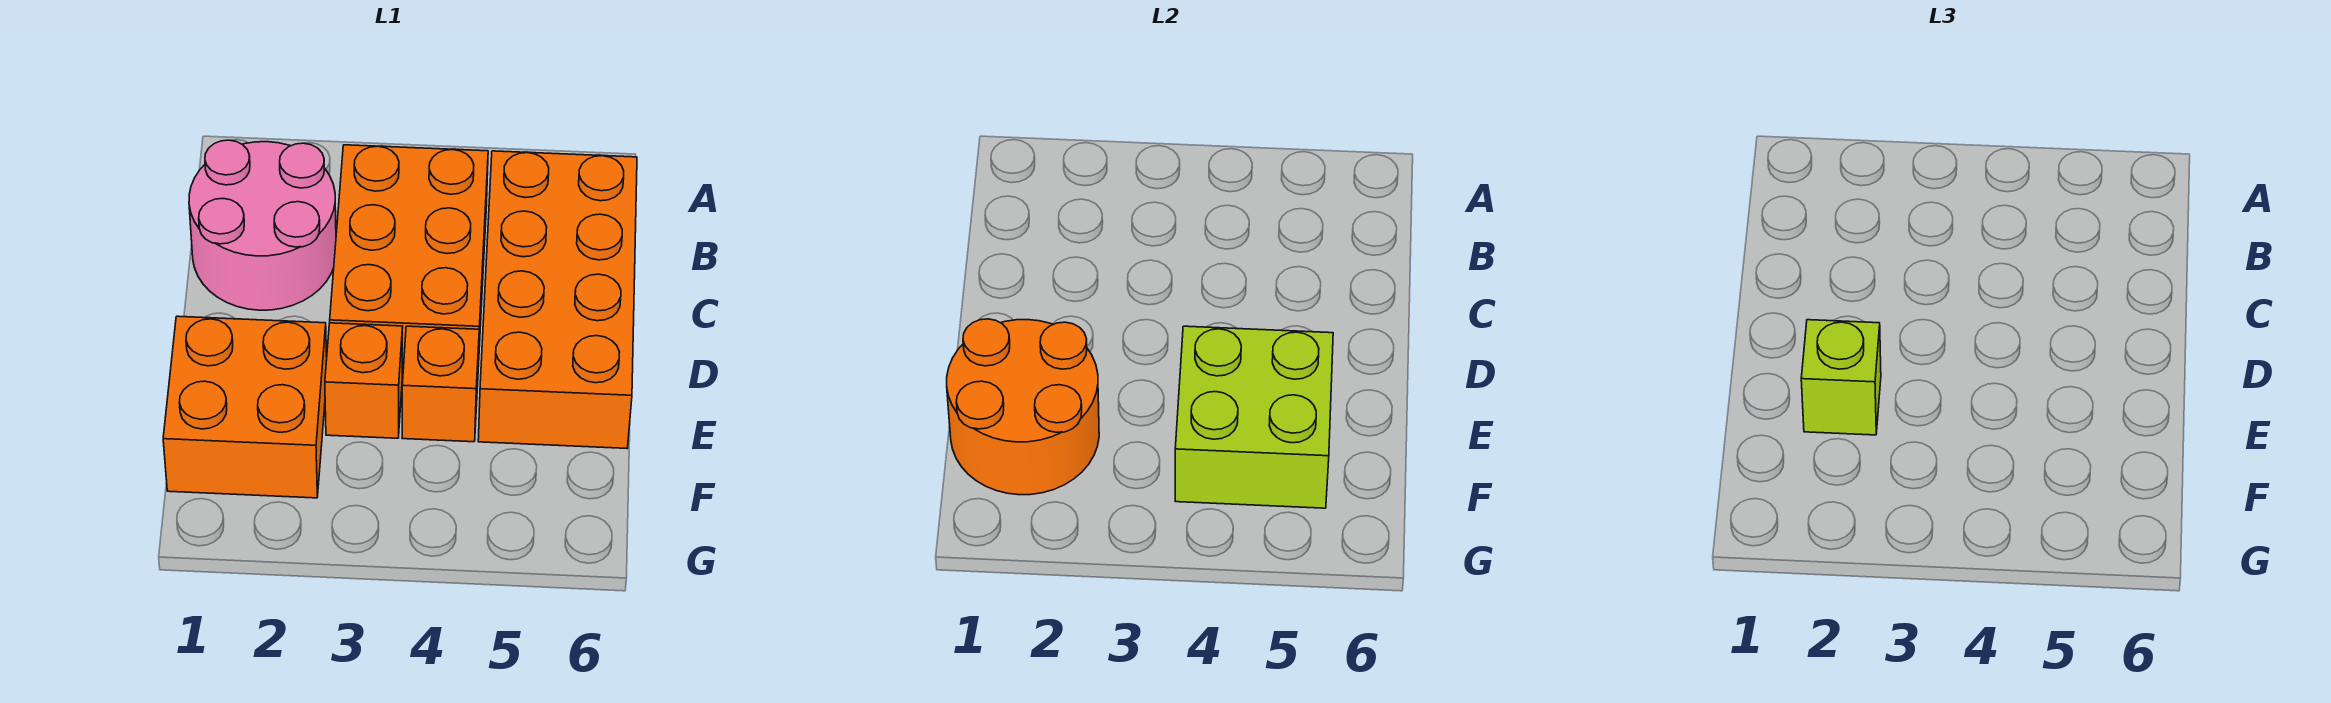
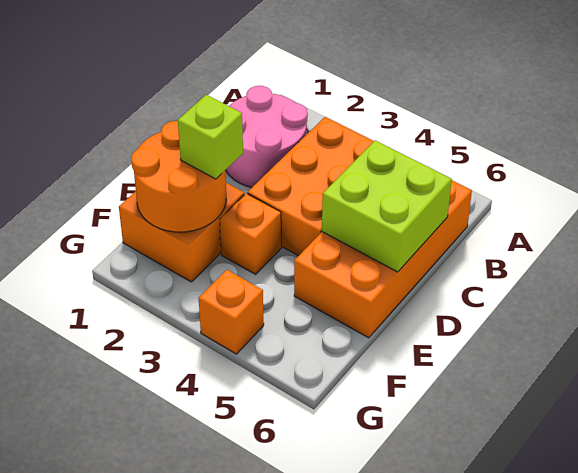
orange brick E4 level 1 -> orange brick G4 level 1
lime brick E4:F5 level 2 -> lime brick C5:D6 level 2

